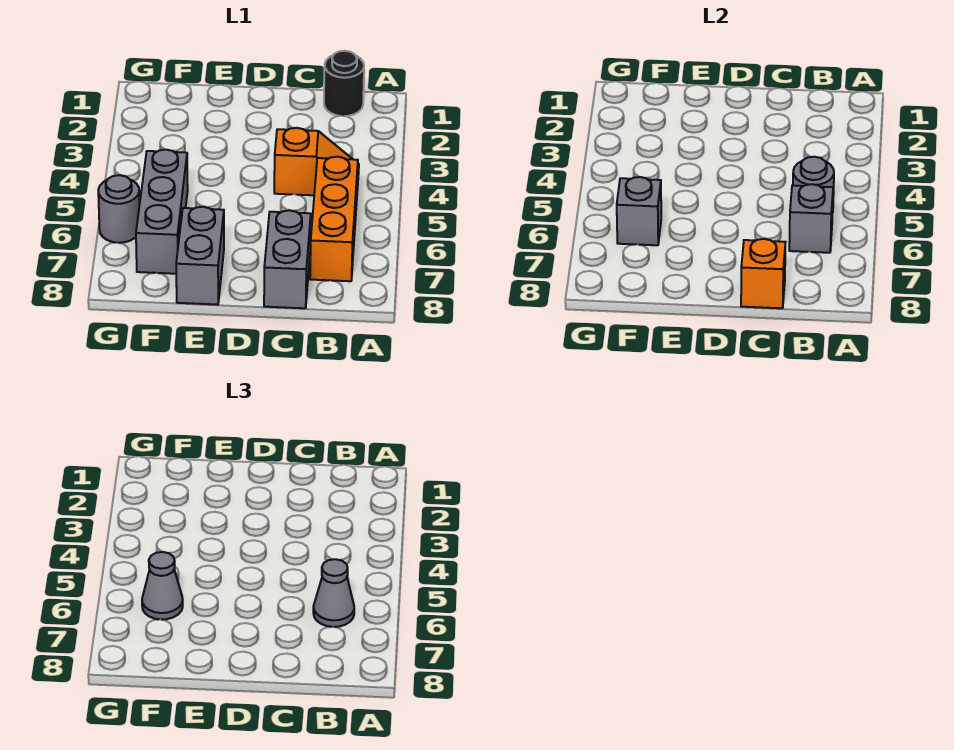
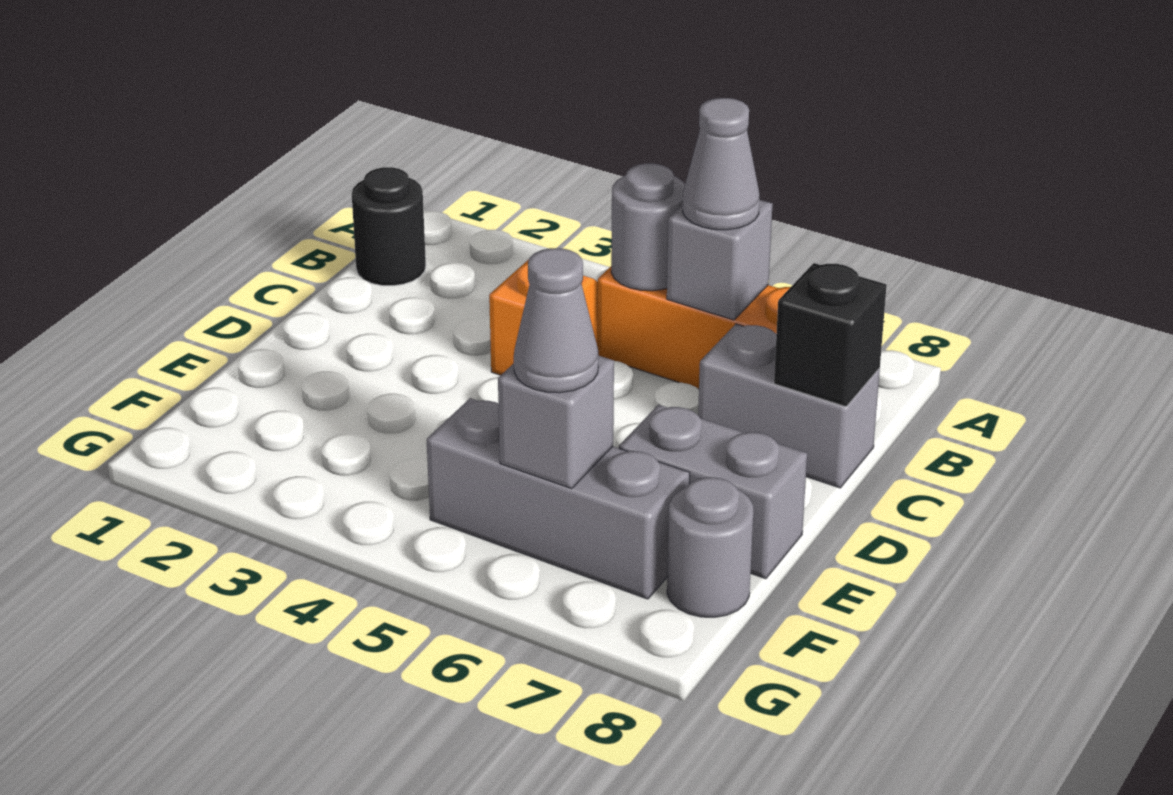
orange brick C8 level 2 -> black brick C8 level 2
grey round brick G6 level 1 -> grey round brick F8 level 1

